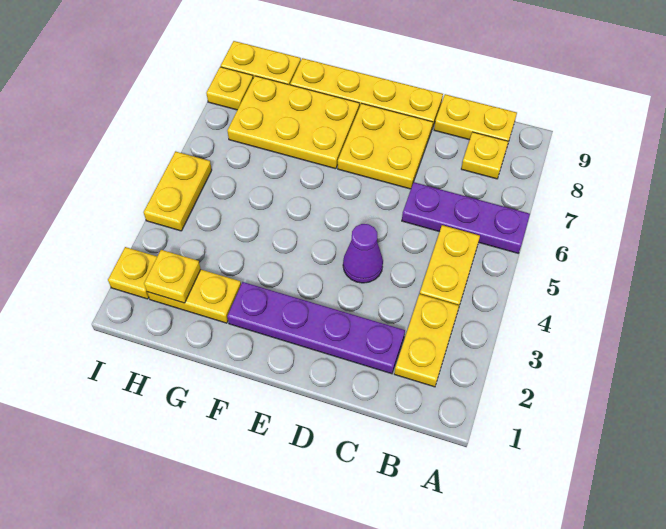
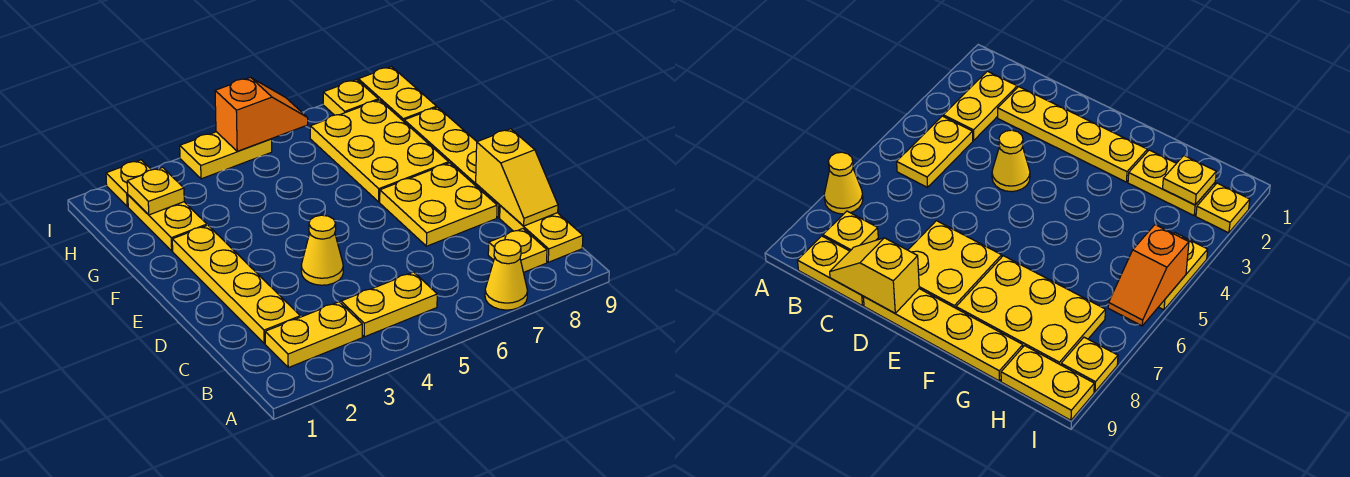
purple plate A6:C6 level 1 -> none
none -> yellow cone A7 level 1
purple plate C2:F2 level 1 -> yellow plate C2:F2 level 1
none -> yellow slope C9:D9 level 2 top D
purple cone D4 level 1 -> yellow cone D4 level 1
none -> orange slope I5:I6 level 2 top 5

